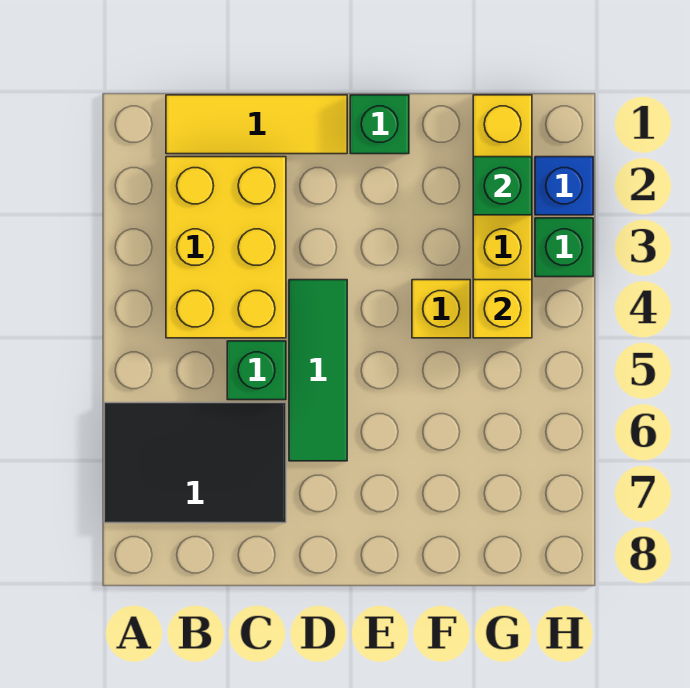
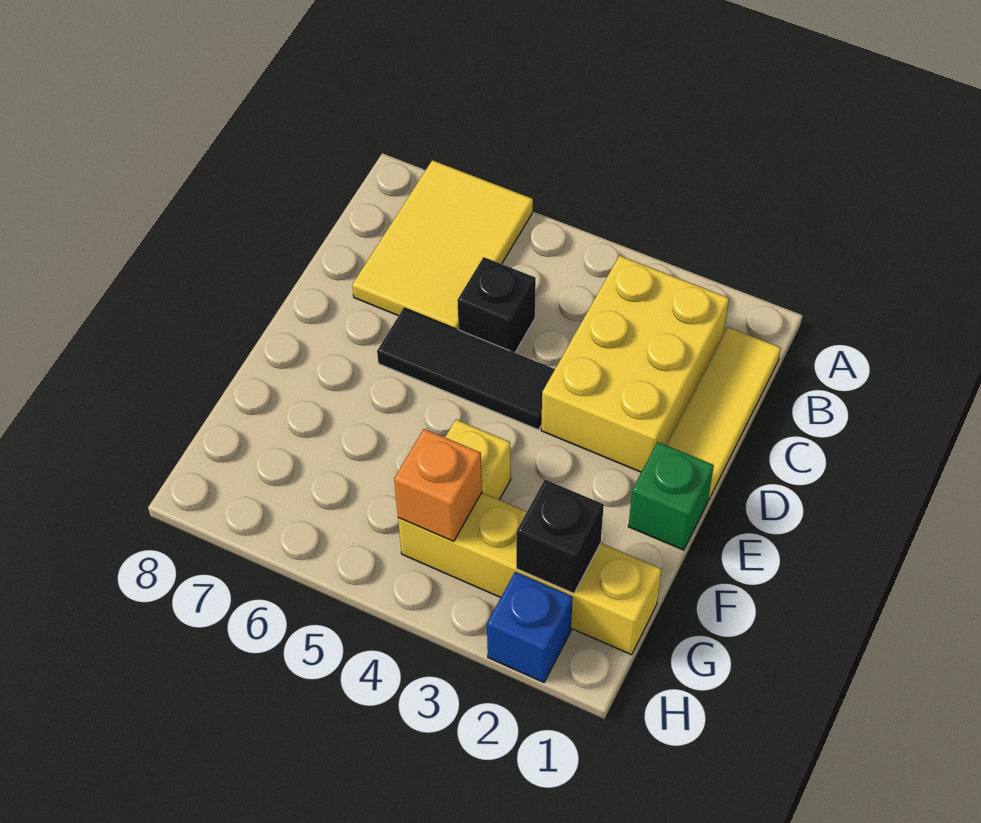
black tile A6:C7 level 1 -> yellow tile A6:C7 level 1
yellow brick B2:C4 level 1 -> yellow brick B2:D3 level 1
green brick C5 level 1 -> black brick C5 level 1
green tile D4:D6 level 1 -> black tile D4:D6 level 1
green brick G2 level 2 -> black brick G2 level 2
yellow brick G4 level 2 -> orange brick G4 level 2
green brick H3 level 1 -> none

